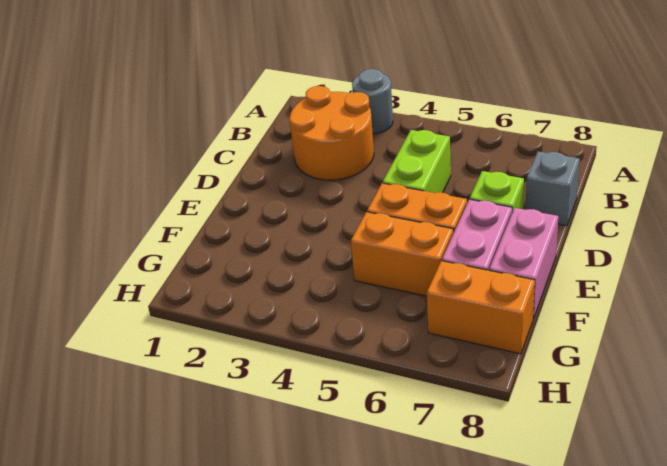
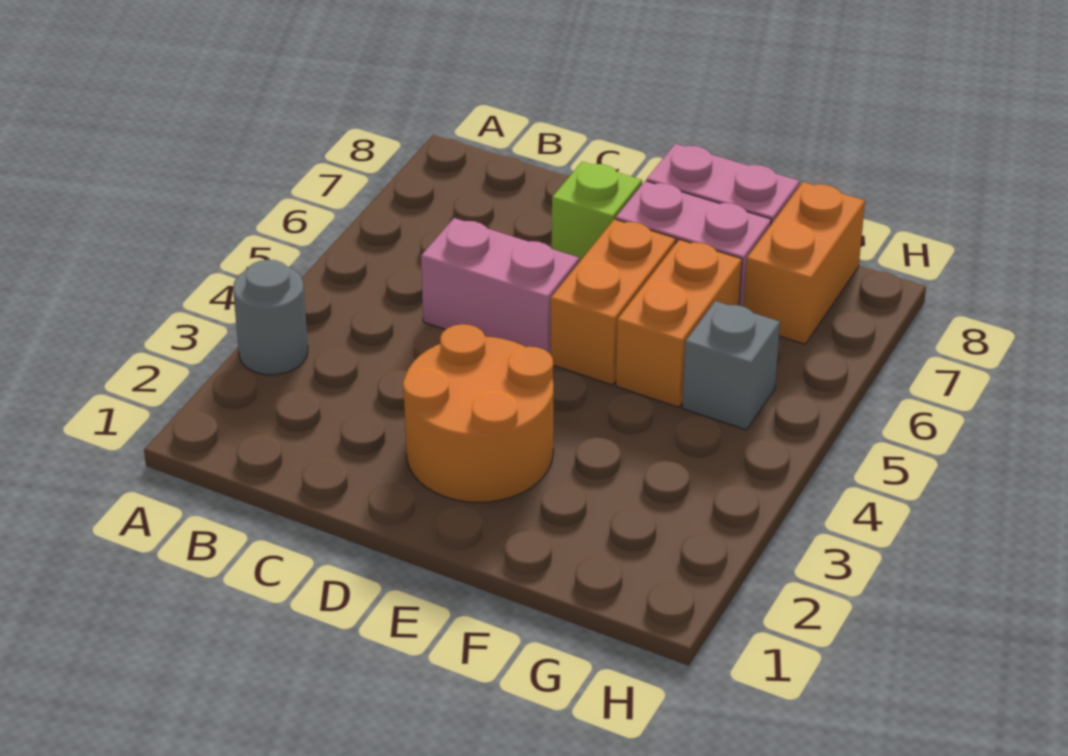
orange round brick B2:C3 level 1 -> orange round brick D2:E3 level 1
lime brick C5:D5 level 1 -> pink brick C5:D5 level 1
grey brick C8 level 1 -> grey brick G5 level 1

